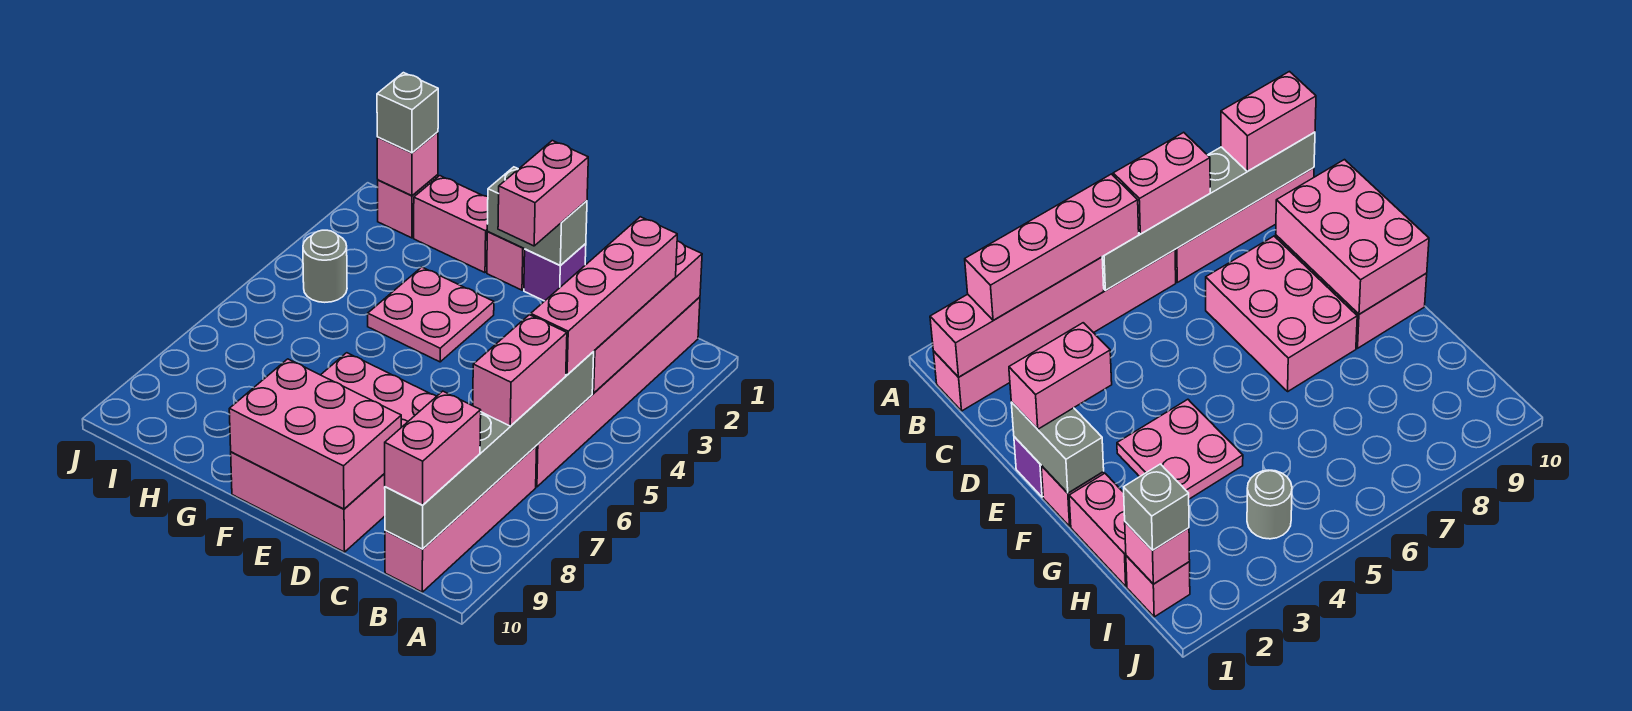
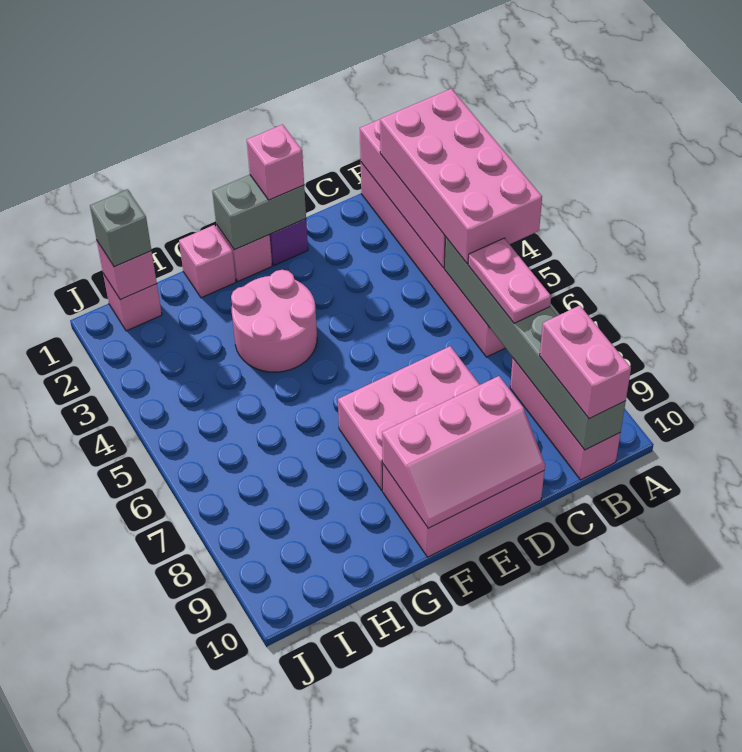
pink brick B2:B5 level 3 -> pink brick A2:B5 level 3
pink brick B6:B7 level 3 -> pink plate B6:B7 level 3
pink brick B7:B10 level 1 -> pink brick B8:B10 level 1
pink brick D9:F10 level 2 -> pink slope D9:F10 level 2 top 9
pink brick E1:E2 level 3 -> pink brick E1 level 3
pink plate F3:G4 level 1 -> pink round brick F3:G4 level 1
pink brick G1:H1 level 1 -> pink brick G1 level 1
grey round brick I4 level 1 -> none

